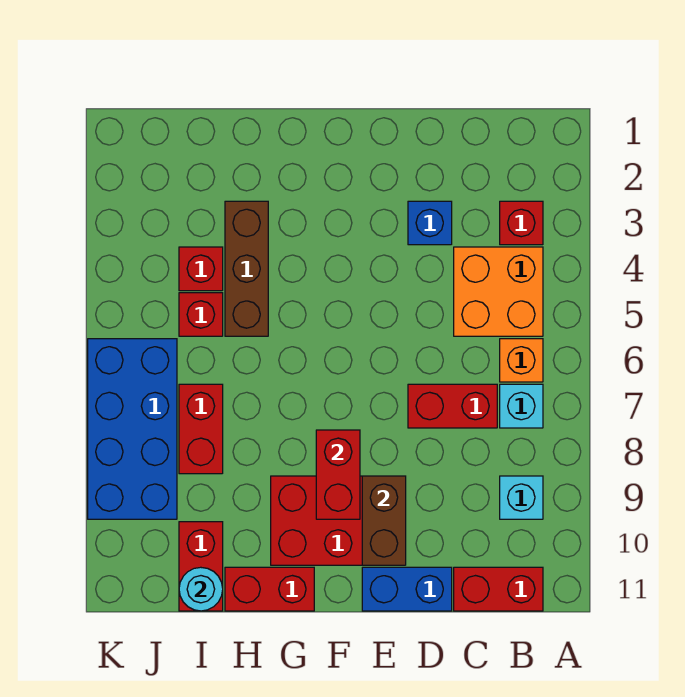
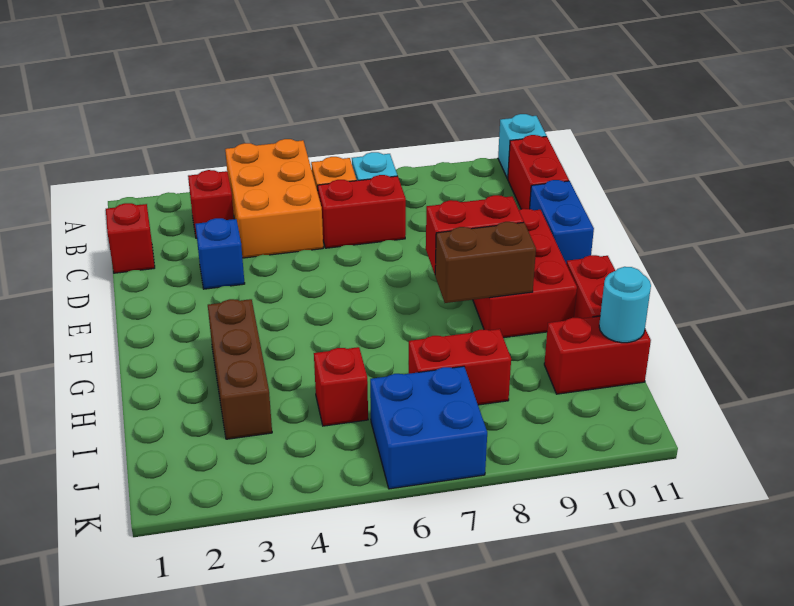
orange brick B4:C5 level 1 -> orange brick A4:C5 level 1
cyan brick B9 level 1 -> cyan brick A11 level 1
red brick C7:D7 level 1 -> red brick C6:C7 level 1
brown brick E9:E10 level 2 -> brown brick G8:G9 level 2
brown brick H3:H5 level 1 -> brown brick G3:I3 level 1
red brick I4 level 1 -> red brick C1 level 1
blue brick J6:K9 level 1 -> blue brick J6:K7 level 1

